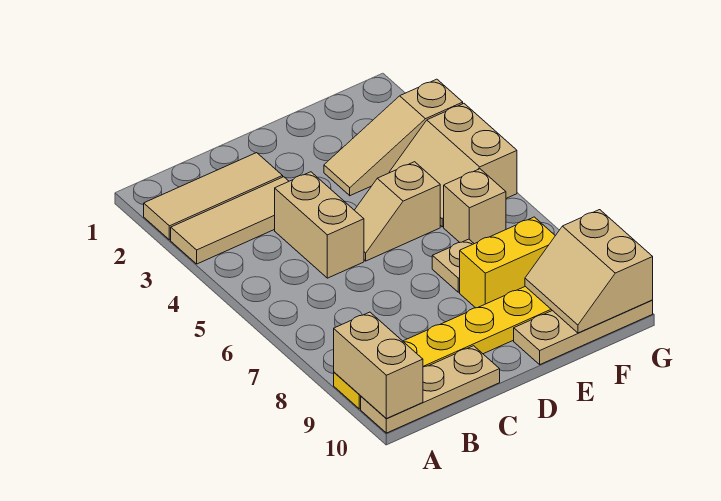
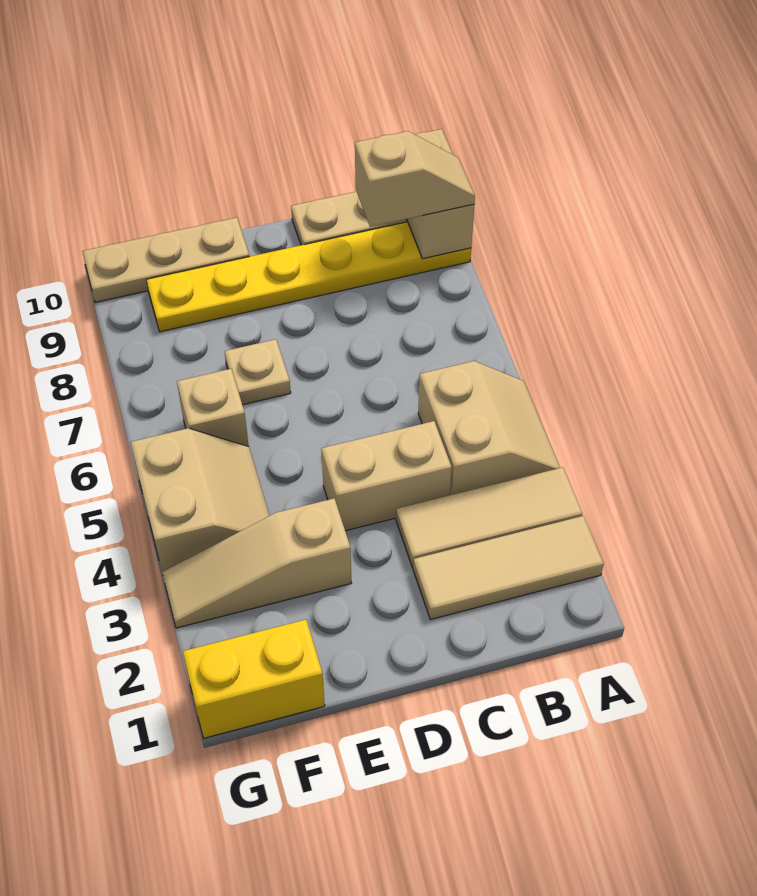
tan brick C4:C5 level 1 -> tan brick C4:D4 level 1
tan slope D5:E5 level 1 top E -> tan slope A9:B9 level 3 top B
tan slope E3:G3 level 1 top G -> tan slope E3:G3 level 1 top E
yellow brick E8:F8 level 1 -> yellow brick F1:G1 level 1
tan slope F9:G10 level 2 top G -> tan slope A4:B5 level 1 top B

